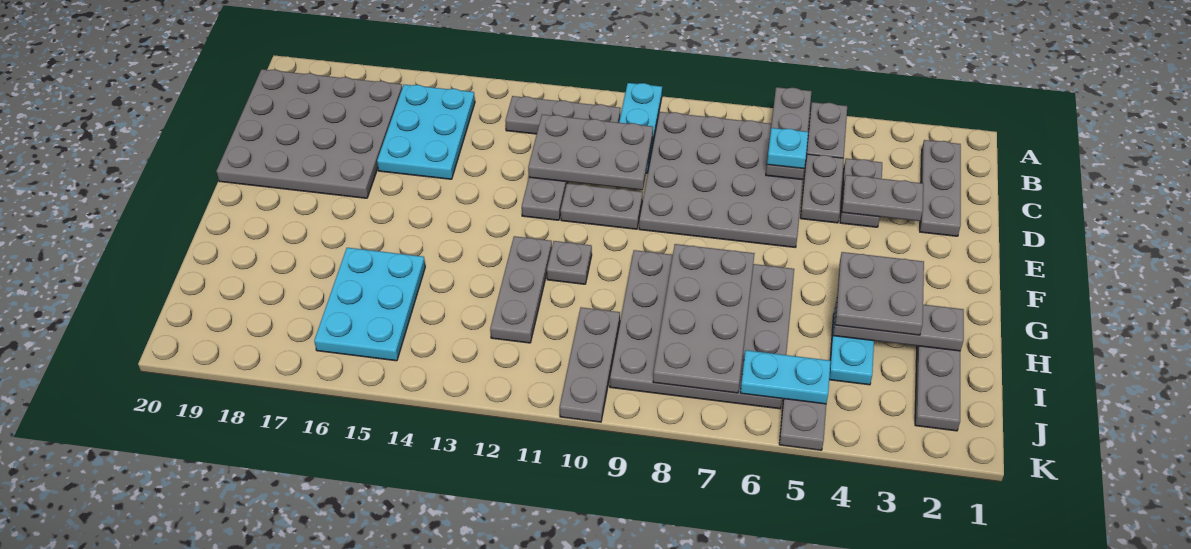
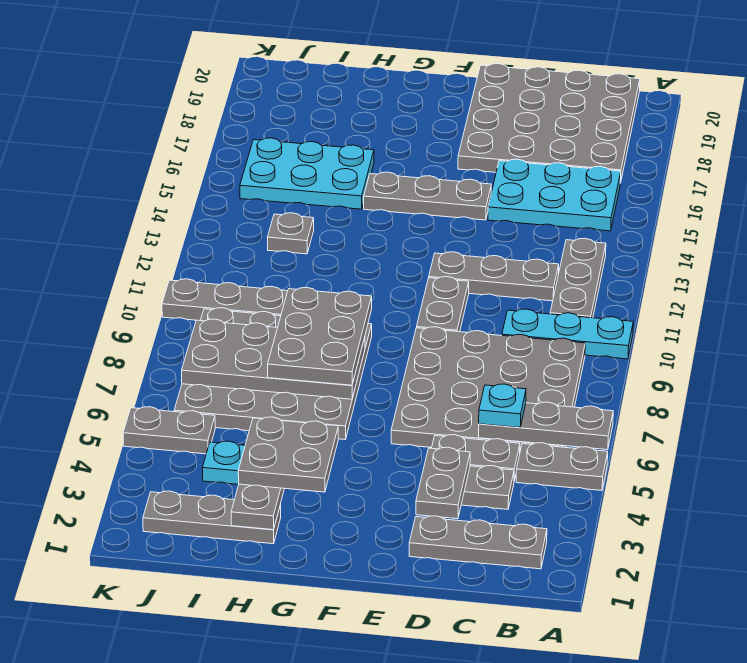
grey plate C10:D12 level 2 -> grey plate G7:H9 level 3
grey plate G11 level 1 -> grey plate I13 level 1
grey plate G12:I12 level 1 -> grey plate E15:G15 level 1
cyan plate J5:J6 level 2 -> none

